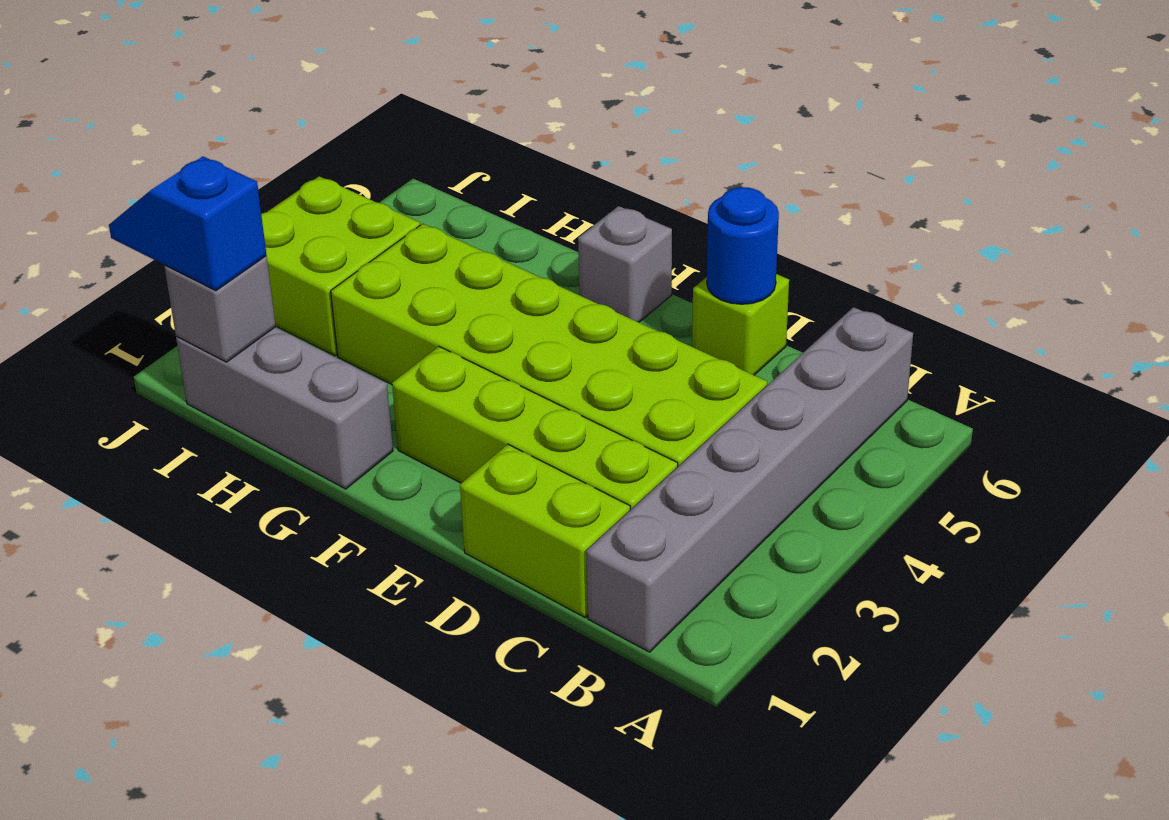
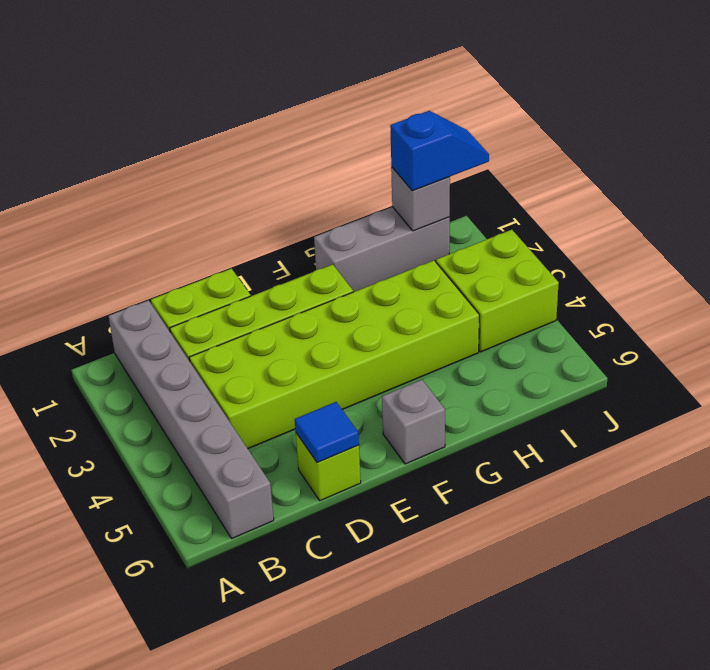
blue round brick D6 level 2 -> blue tile D6 level 2

